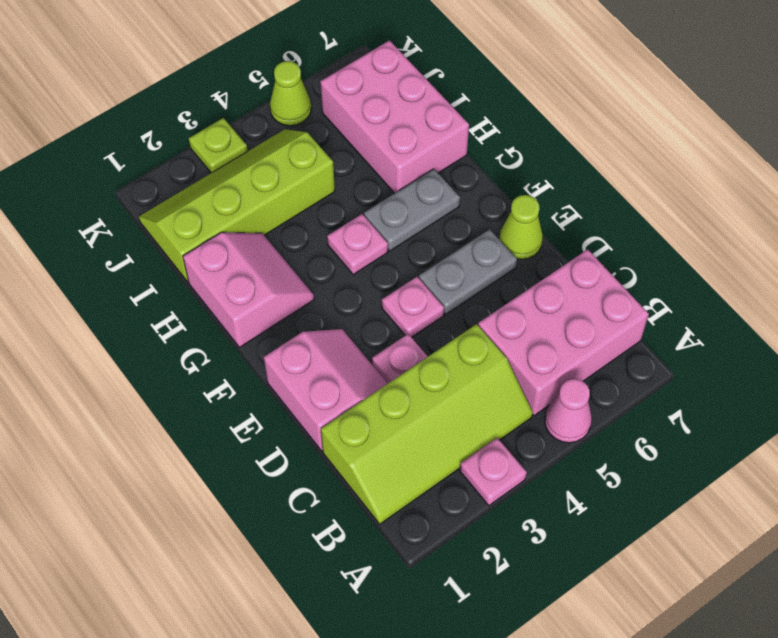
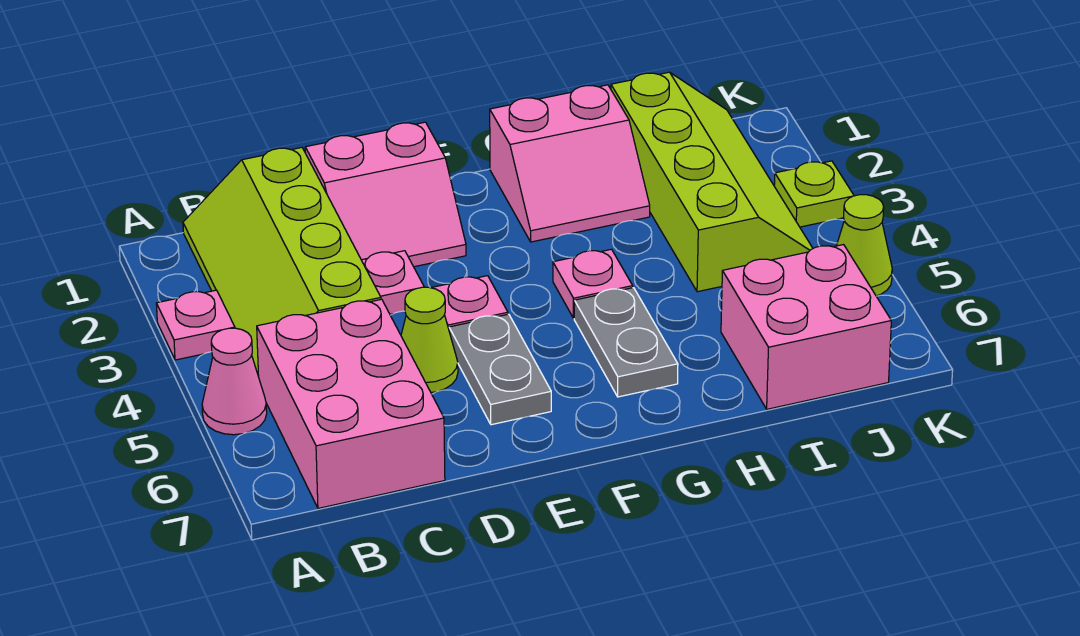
lime cone E7 level 1 -> lime cone D5 level 1
pink brick H6:J7 level 1 -> pink brick I6:J7 level 1

